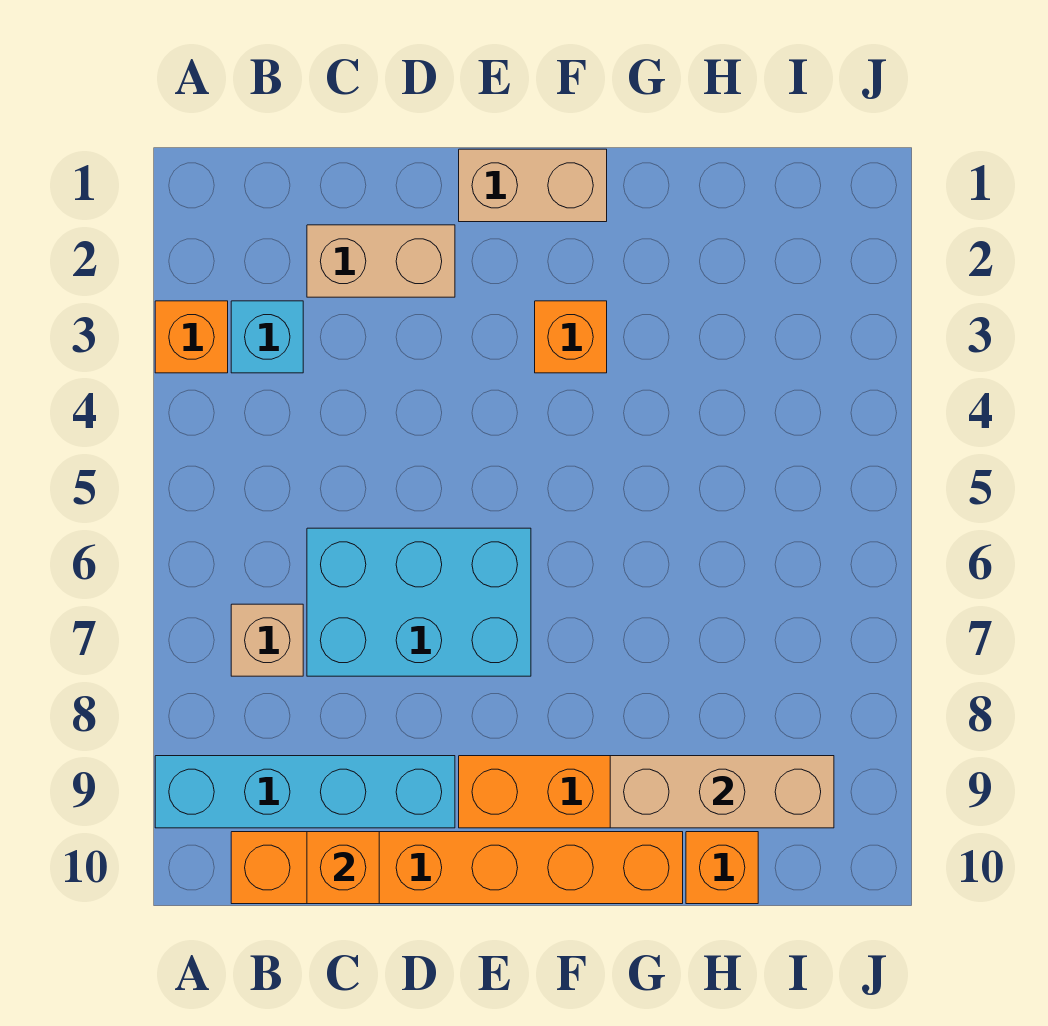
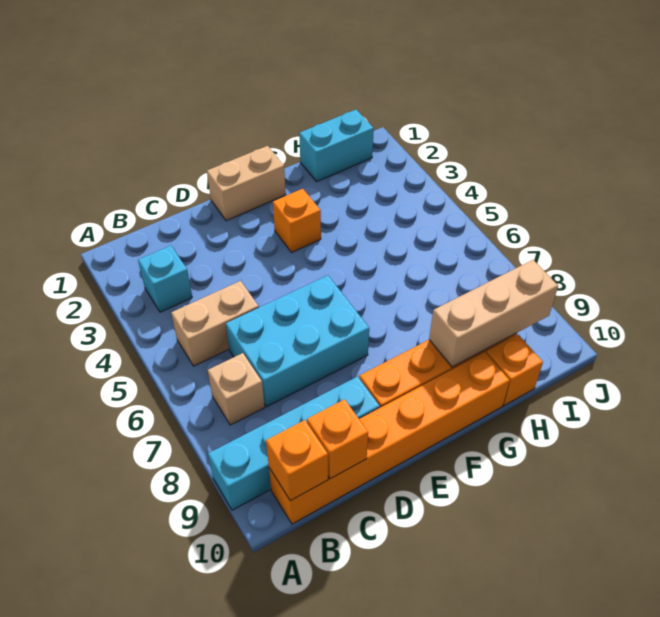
orange brick A3 level 1 -> orange brick B10 level 2
tan brick C2:D2 level 1 -> tan brick B5:C5 level 1
none -> cyan brick H1:I1 level 1

